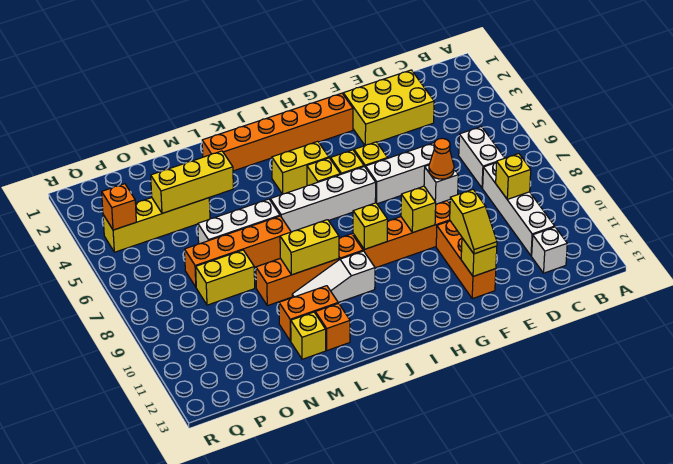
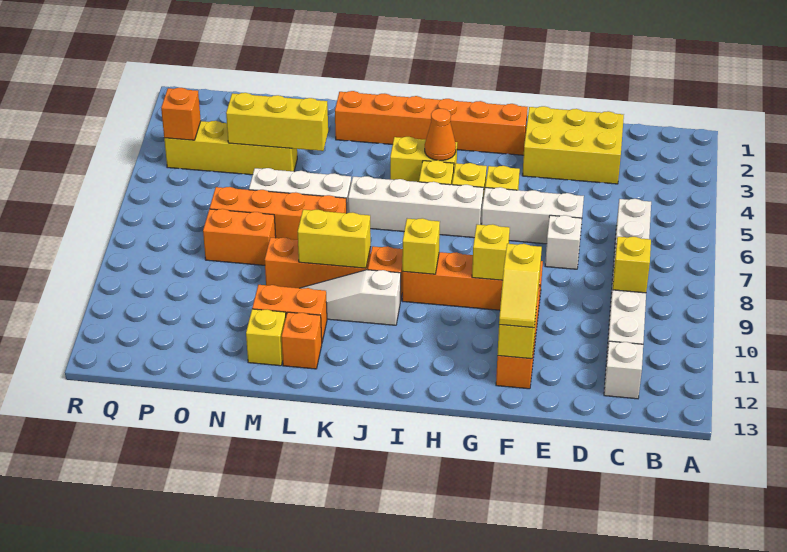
orange cone E7 level 2 -> orange cone I4 level 2
yellow brick N8:O8 level 1 -> orange brick N8:O8 level 1

